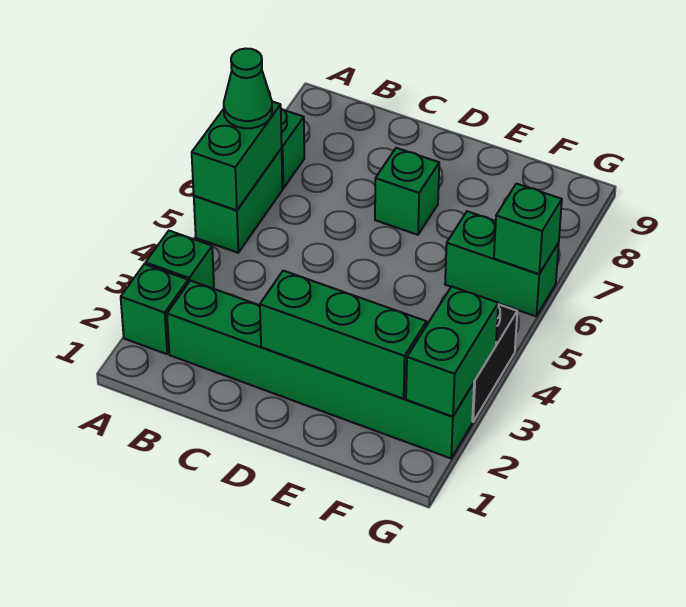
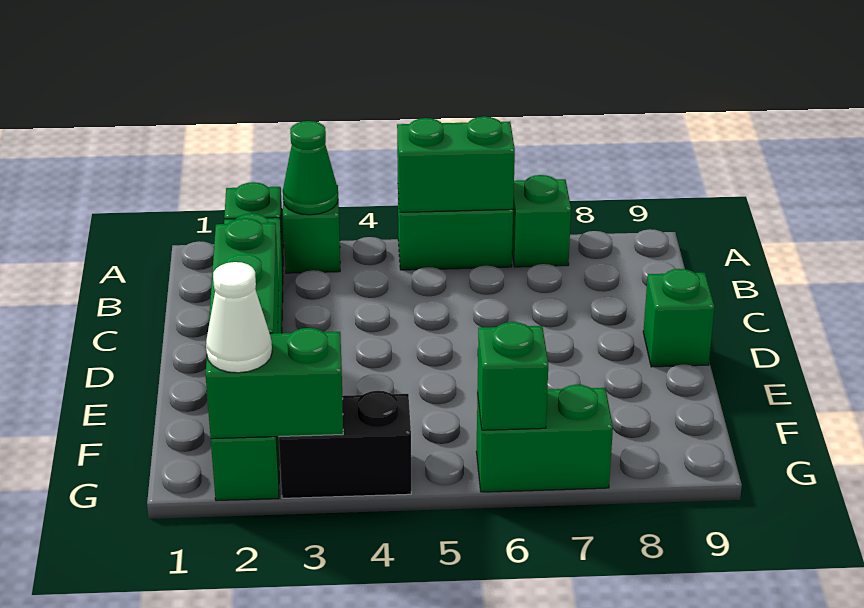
green cone A6 level 3 -> green cone A3 level 2
green brick D7 level 1 -> green brick D9 level 1
green brick F6:G6 level 1 -> green brick G6:G7 level 1
none -> white cone G2 level 3

